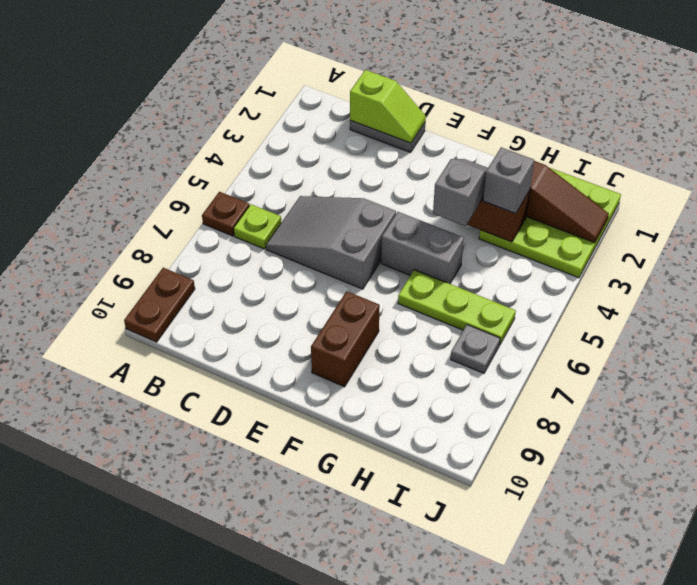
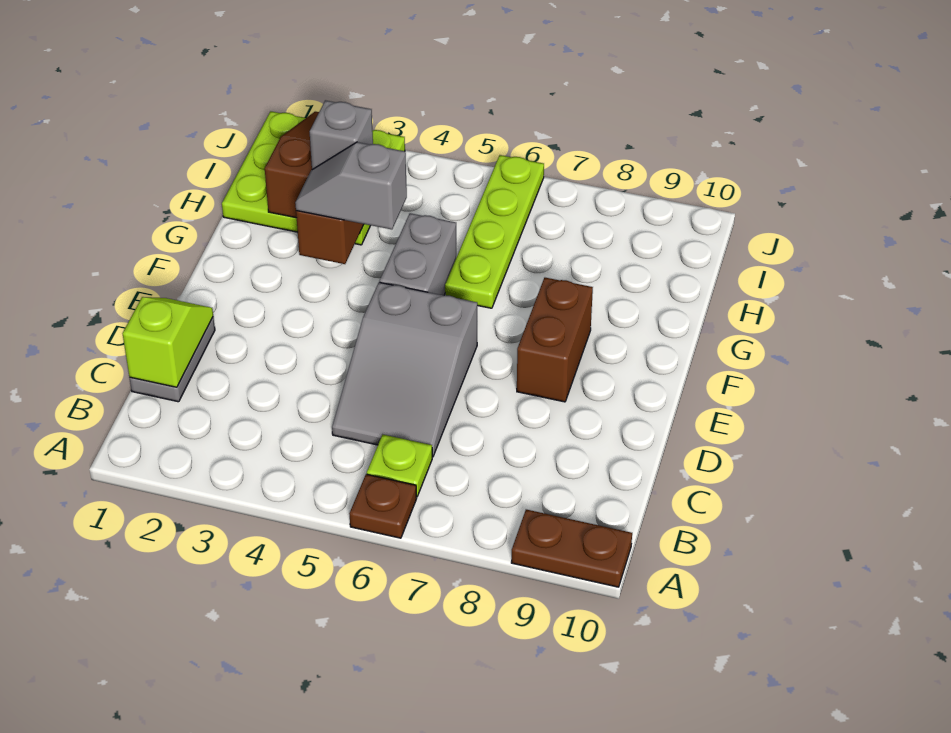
brown brick F8:F9 level 1 -> brown brick E8:F8 level 1
lime plate G6:I6 level 1 -> lime plate G6:J6 level 1
grey plate I7 level 1 -> none

